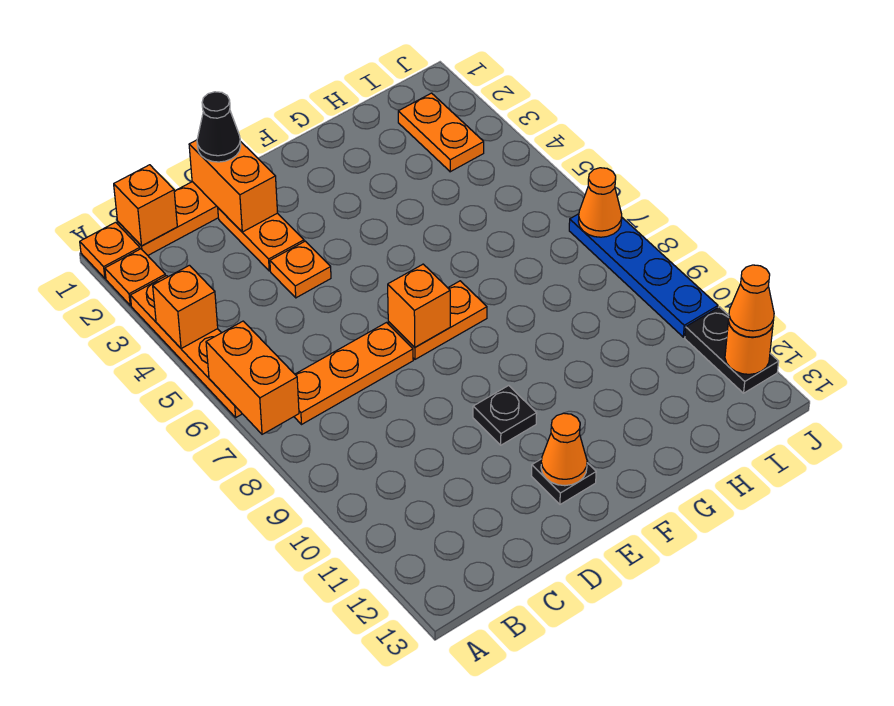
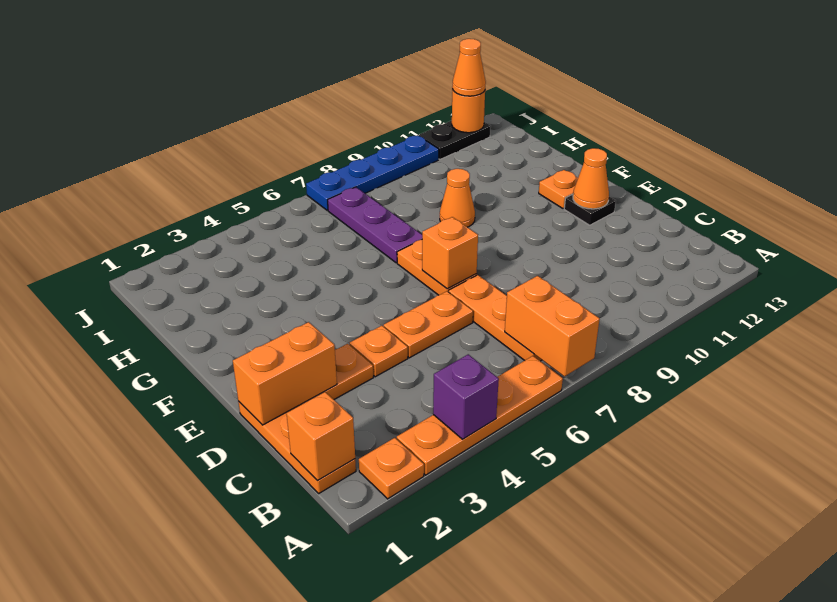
orange plate A1 level 1 -> orange plate F12 level 1
orange brick A4 level 2 -> purple brick A4 level 2
orange brick A6:A7 level 2 -> orange brick A7:B7 level 2
black cone D1 level 3 -> none
black plate E10 level 1 -> none
none -> purple plate G7:I7 level 1
orange plate I2:I3 level 1 -> orange plate D5:D6 level 1
orange cone J7 level 2 -> orange cone G9 level 1

